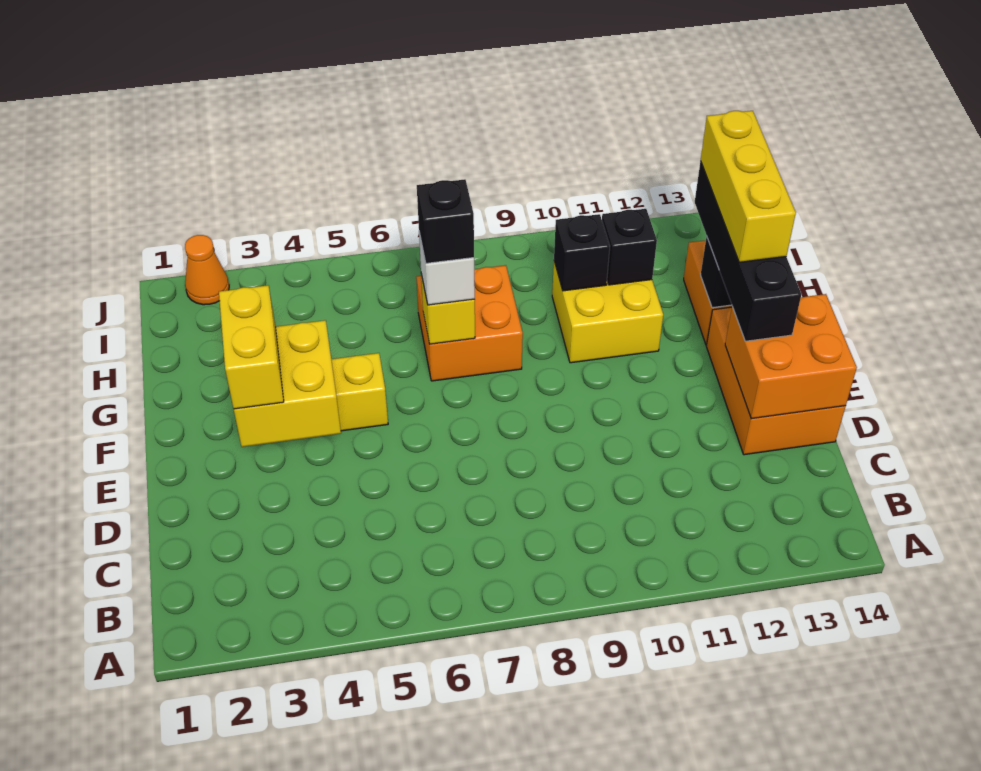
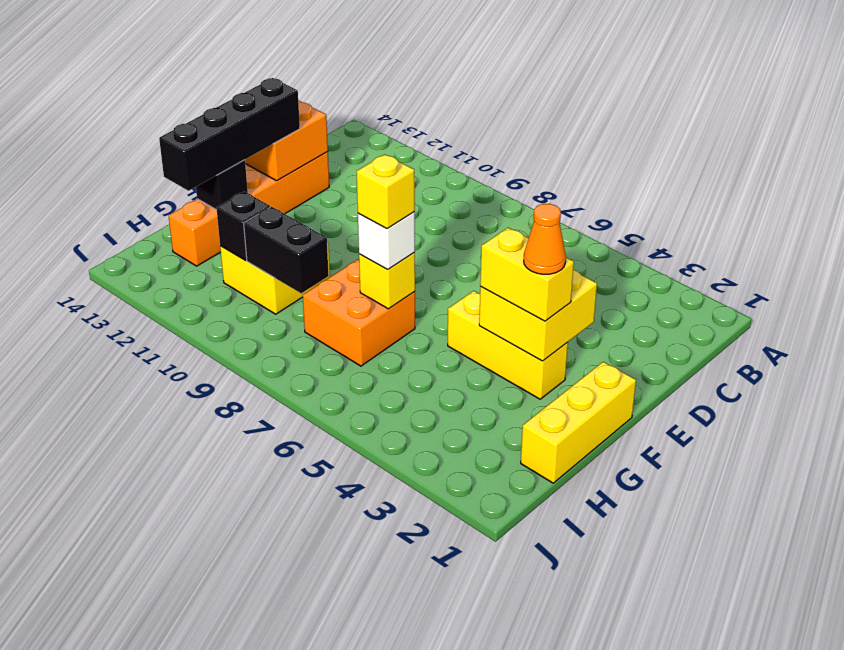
yellow brick E3:F3 level 3 -> yellow brick F3:F4 level 3
yellow brick F13:H13 level 4 -> yellow brick F1:H1 level 1
black brick G7 level 4 -> yellow brick G7 level 4
black brick H10 level 2 -> black brick H9:H10 level 2
orange cone J2 level 1 -> orange cone F3 level 4

